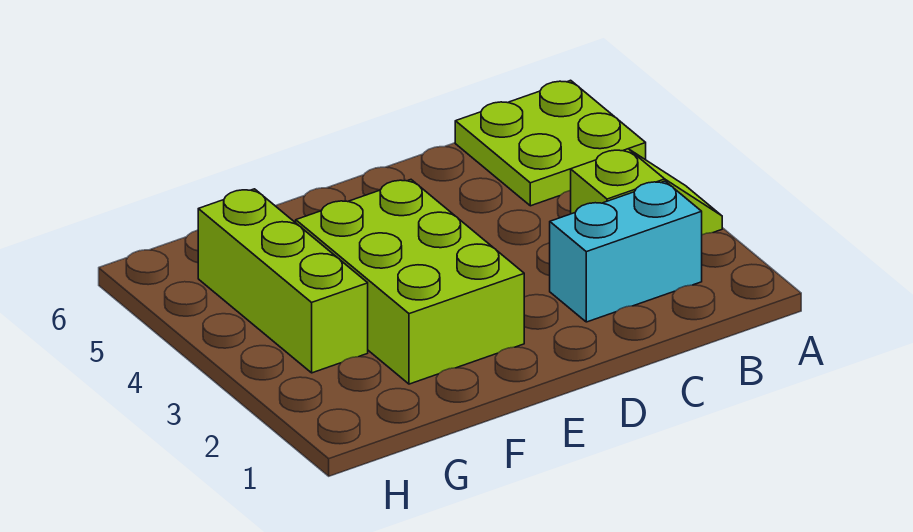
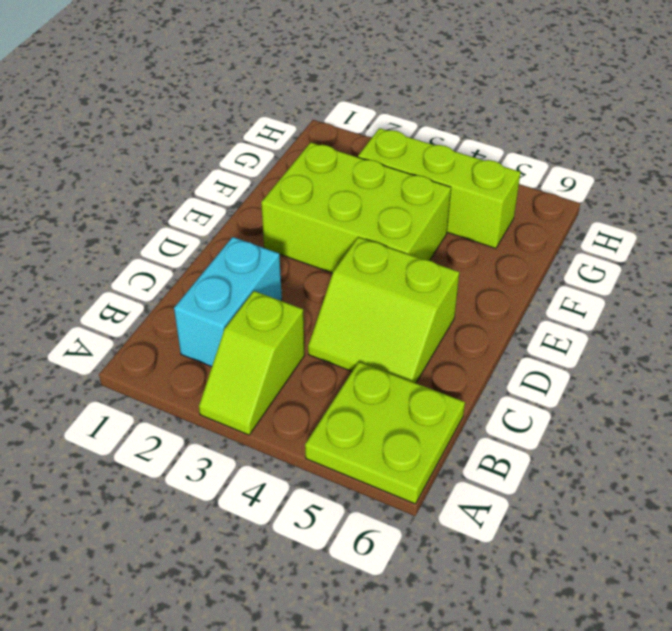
none -> lime slope C4:D5 level 1 top D

